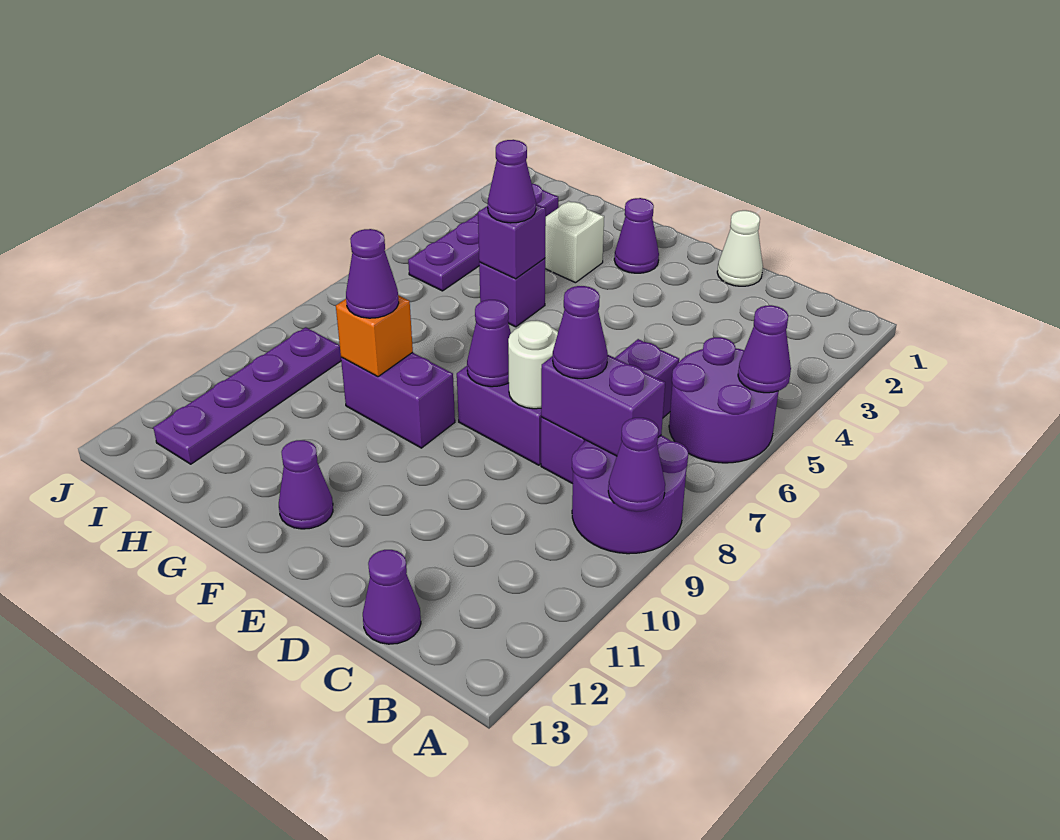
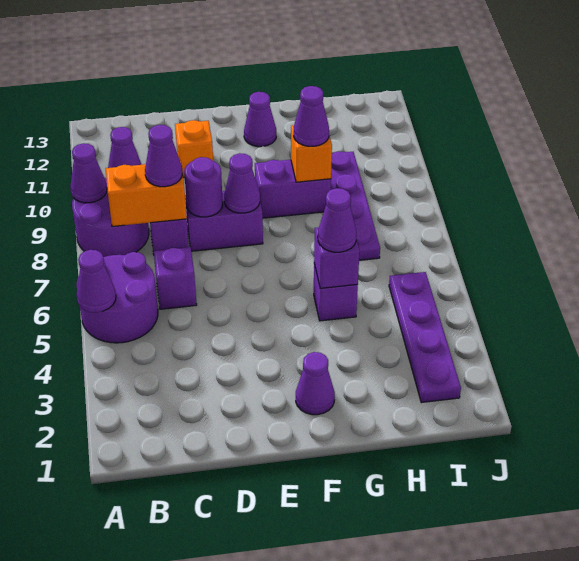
purple brick B8:C8 level 2 -> orange brick B8:C8 level 2
purple cone C13 level 1 -> purple cone B11 level 1
white cone D1 level 1 -> none
white round brick D8 level 2 -> purple round brick D8 level 2
none -> orange brick D11 level 1
white brick G3 level 1 -> none
purple plate I9:I12 level 1 -> purple plate H7:H10 level 1

